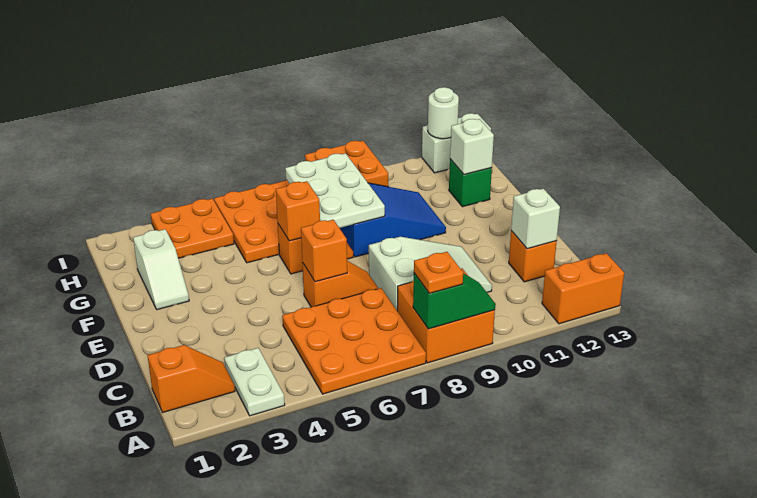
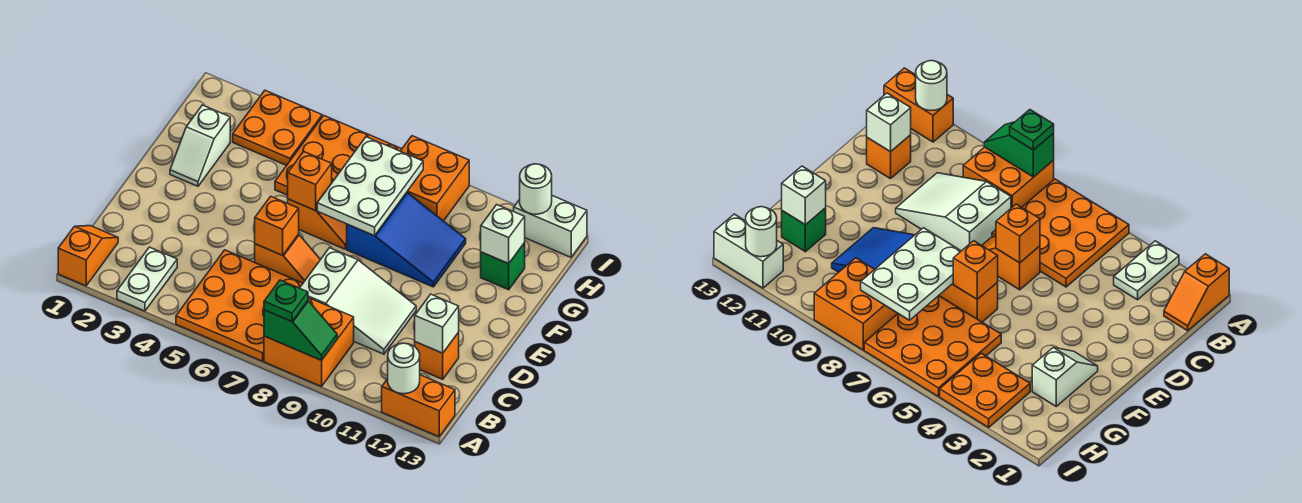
orange plate A8 level 3 -> green plate A8 level 3
none -> white round brick A12 level 2
orange slope B1:B2 level 1 top 1 -> orange slope A1:B1 level 1 top A

